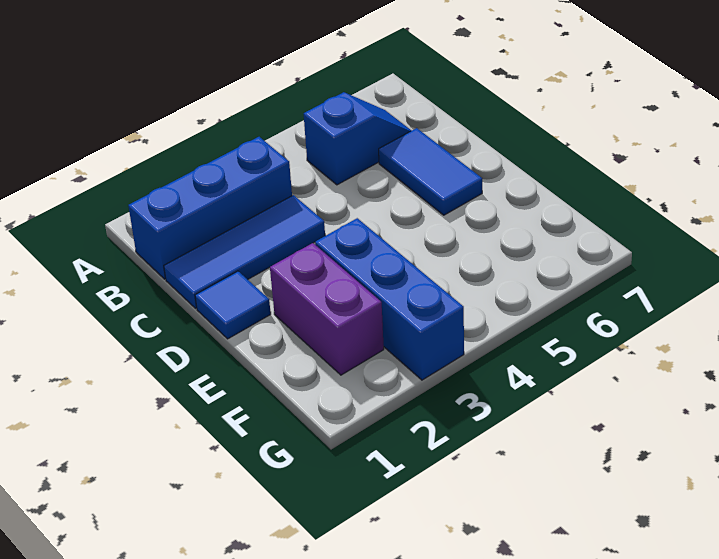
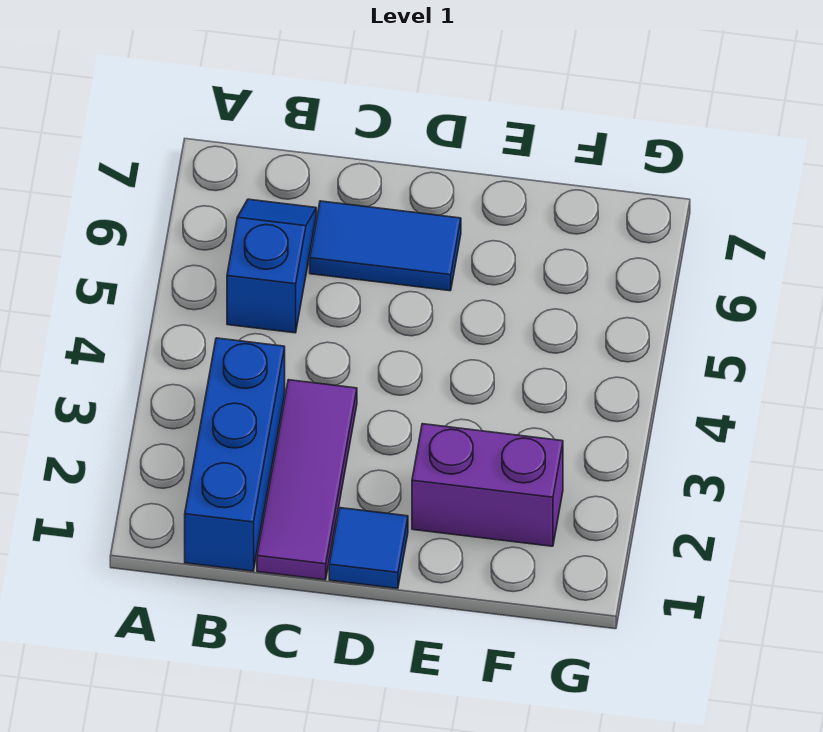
blue tile C1:C3 level 1 -> purple tile C1:C3 level 1
blue brick E3:G3 level 1 -> none

